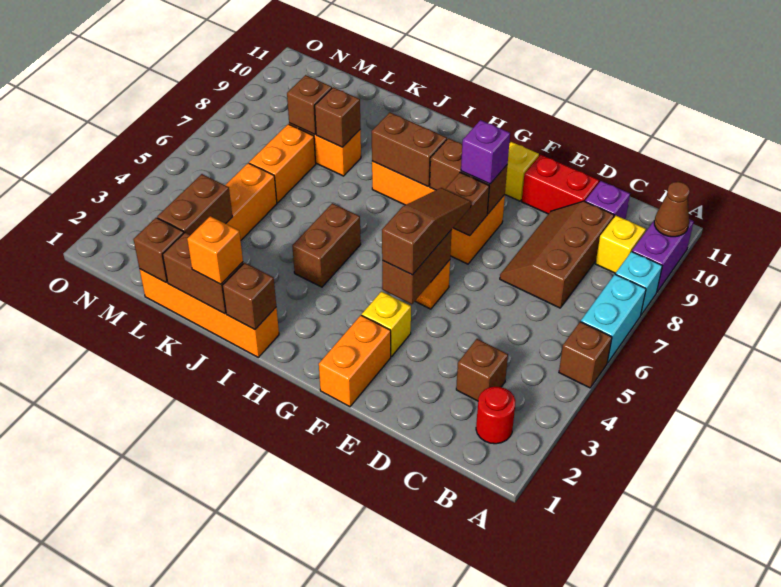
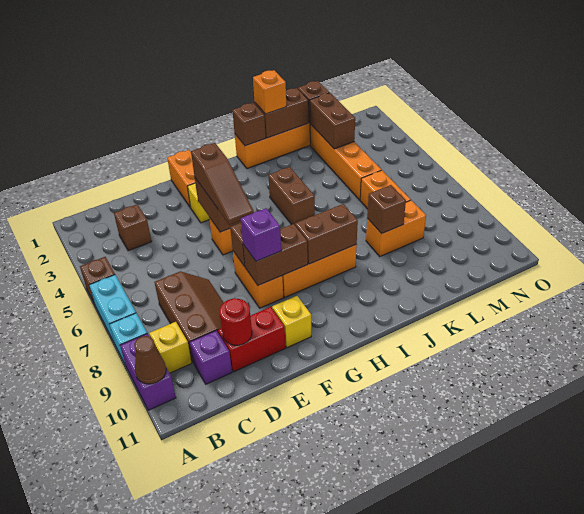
red round brick B2 level 1 -> red round brick D10 level 2
brown brick L8 level 2 -> none

